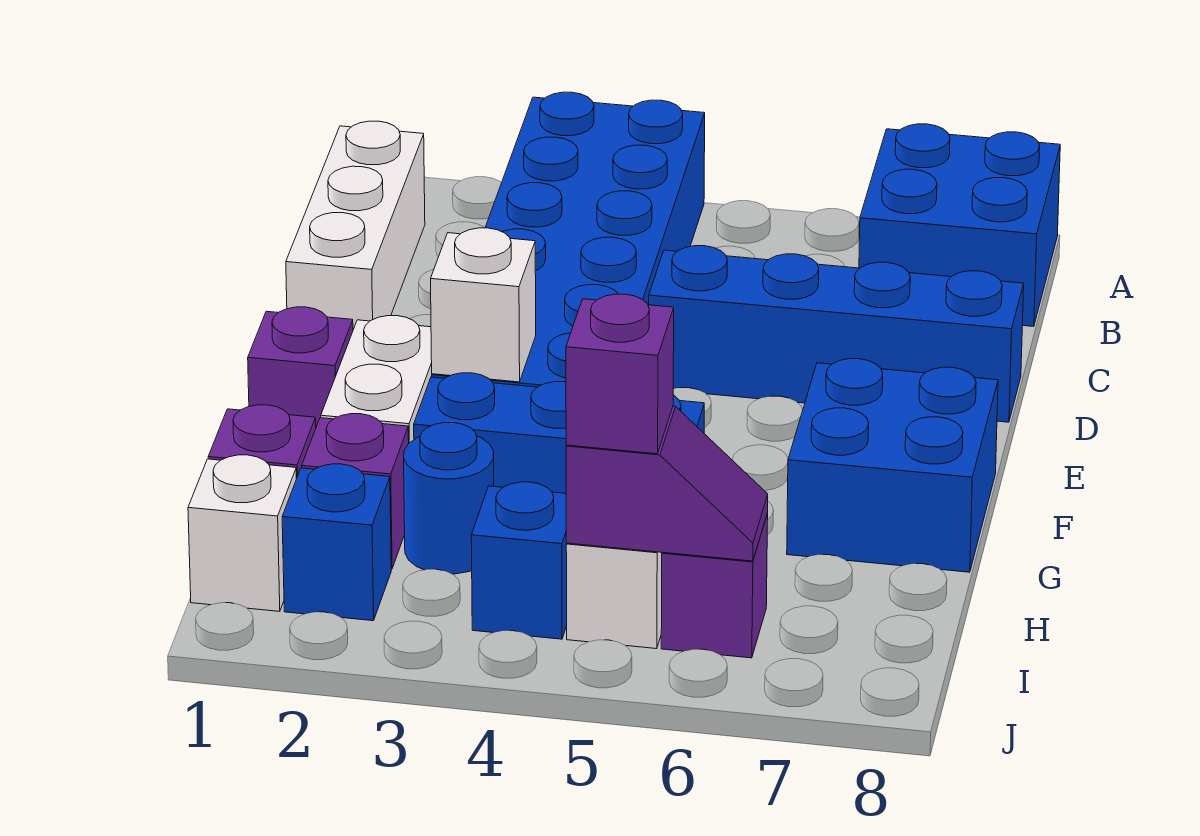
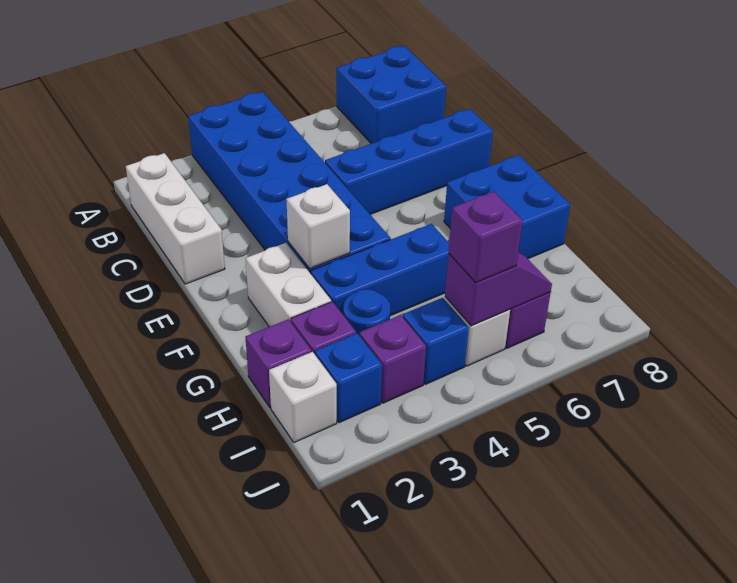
purple brick F1 level 1 -> purple brick I3 level 1

